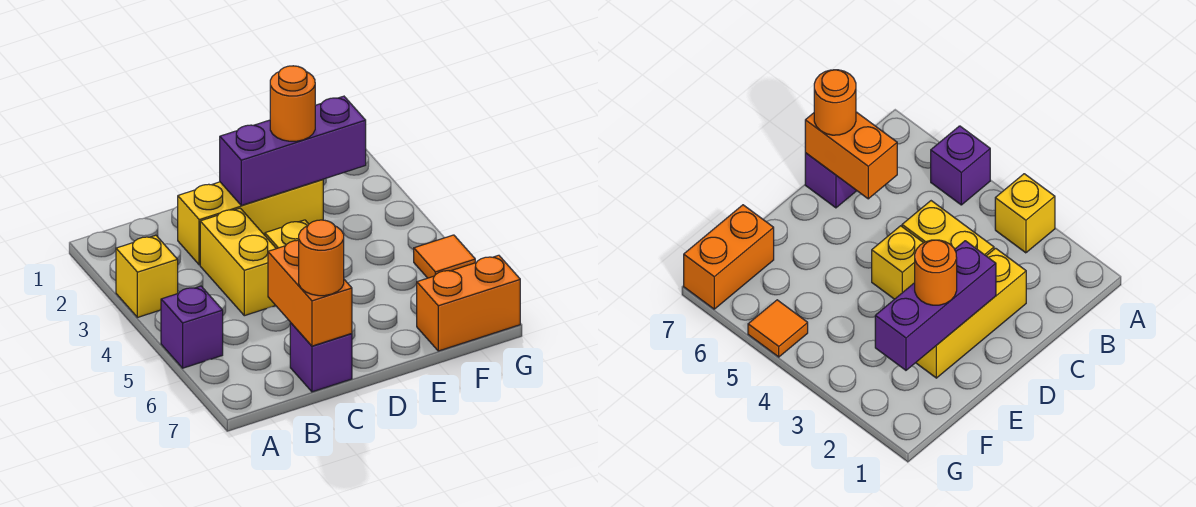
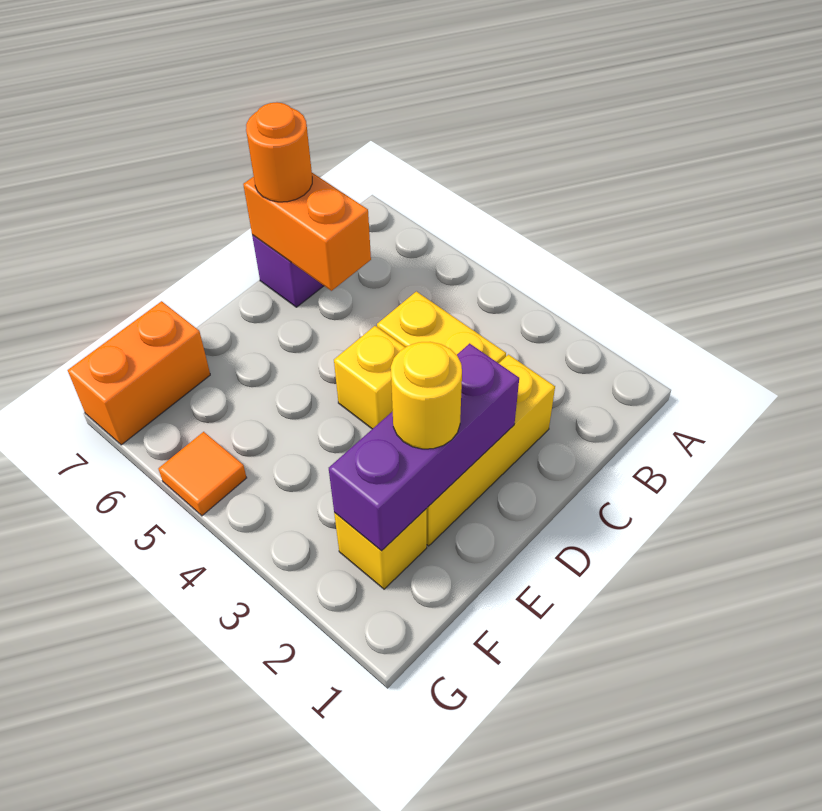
yellow brick A3 level 1 -> yellow brick F2 level 1
purple brick A5 level 1 -> none
orange round brick E2 level 3 -> yellow round brick E2 level 3

